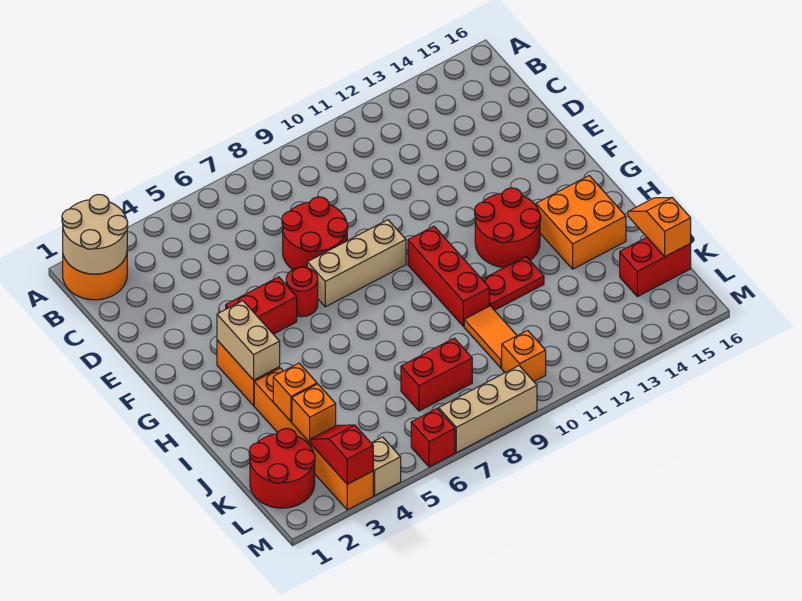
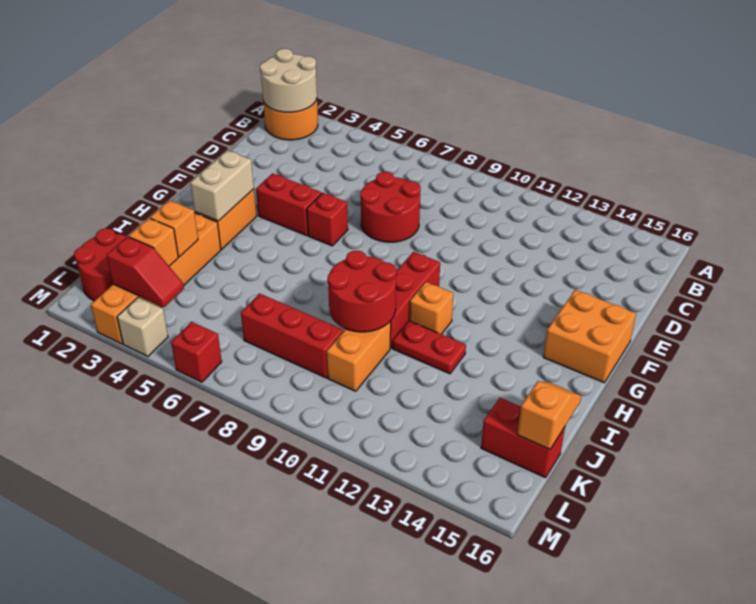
red round brick F6 level 1 -> red brick F6 level 1
tan brick F7:F9 level 1 -> none
red round brick G12:H13 level 1 -> red round brick I9:J10 level 2
orange brick H14:I15 level 1 -> orange brick F15:G16 level 1
orange tile J10:K10 level 1 -> orange brick J10:K10 level 1
red brick K7:K8 level 1 -> red brick K7:K9 level 1
red slope L3:M3 level 2 top M -> red slope L3:L4 level 2 top 3
orange brick L10 level 1 -> orange brick H11 level 1
tan brick M7:M9 level 1 -> none

